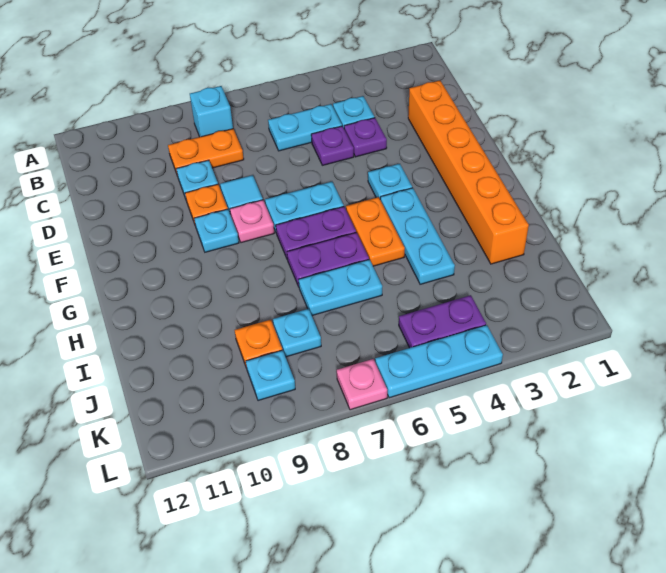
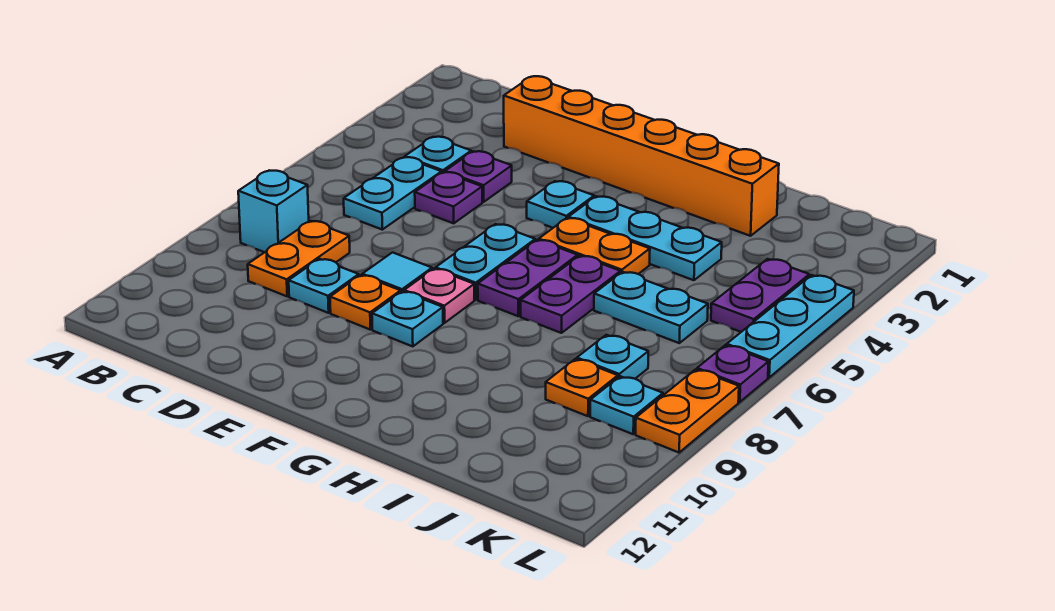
cyan plate I6:I7 level 1 -> cyan plate I6:J6 level 1
pink plate L7 level 1 -> purple plate L7 level 1
none -> orange plate L8:L9 level 1

